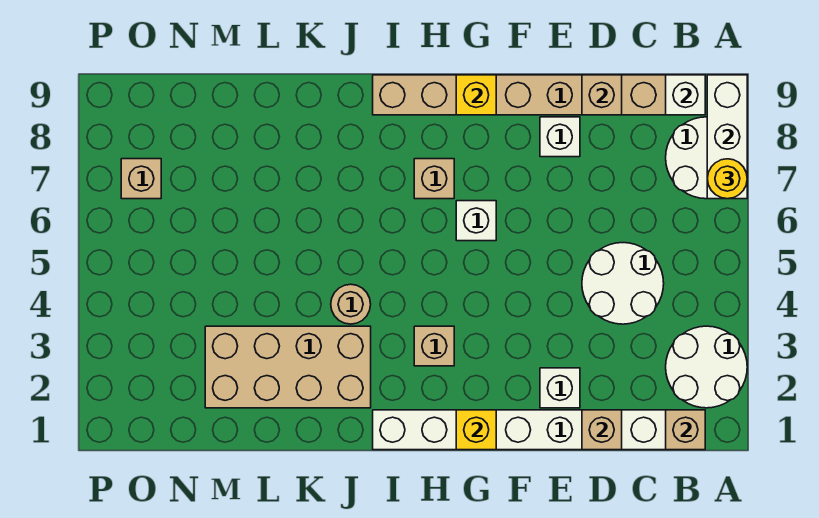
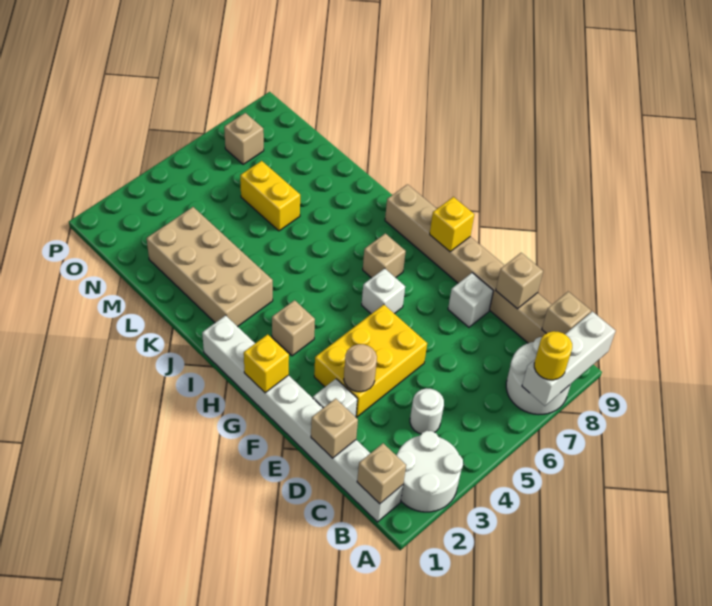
white brick B9 level 2 -> tan brick B9 level 2
white round brick C4:D5 level 1 -> white round brick C4 level 1
none -> yellow brick E3:F5 level 1
tan round brick J4 level 1 -> tan round brick E3 level 2
none -> yellow brick L6:M6 level 1

